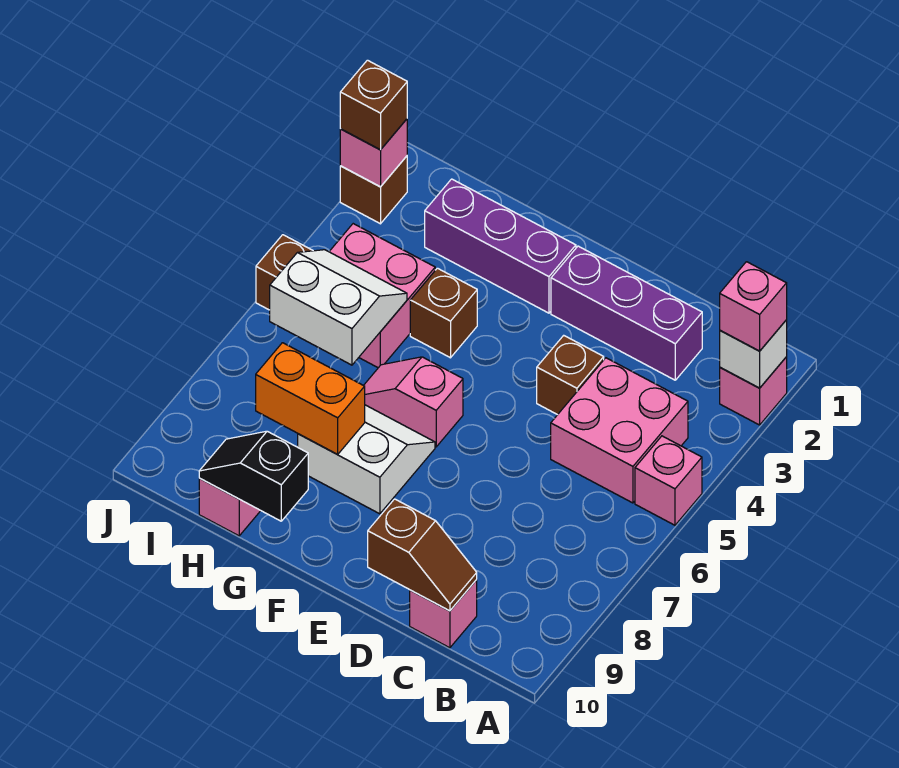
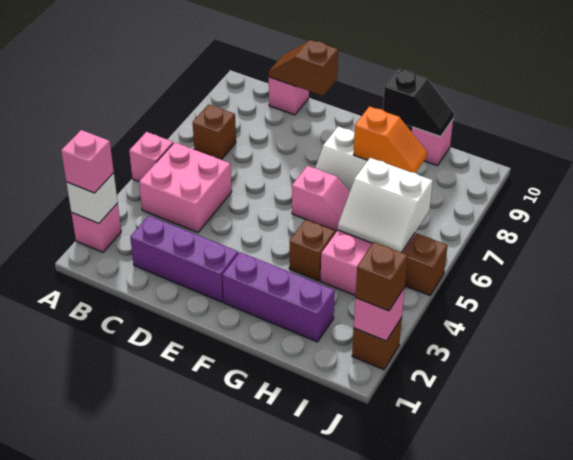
brown brick D4 level 1 -> brown brick B7 level 1
orange brick G8:H8 level 2 -> orange slope G8:H8 level 2 top G

